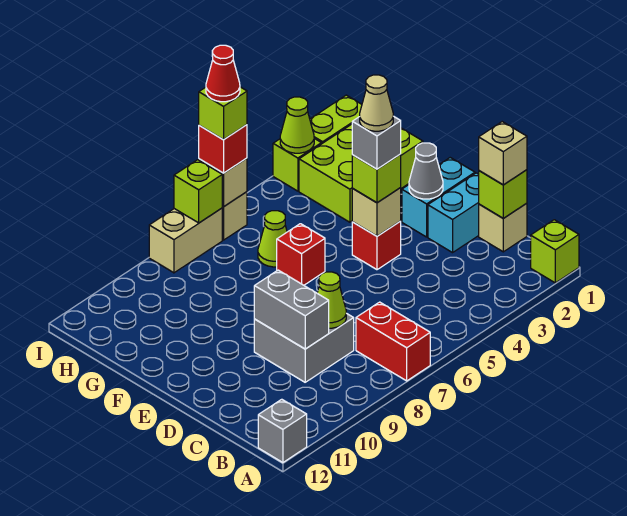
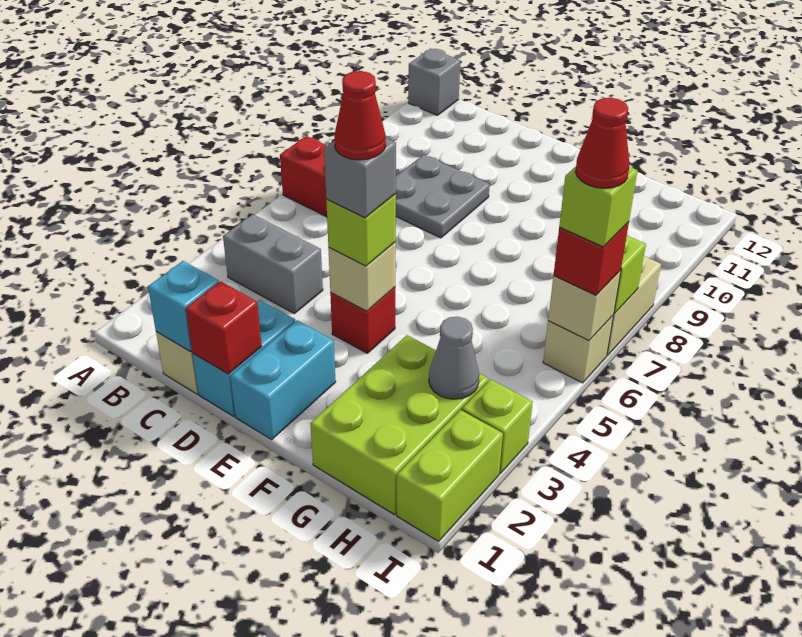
lime brick A1 level 1 -> none
lime brick C1 level 2 -> cyan brick C1 level 2
tan brick C1 level 3 -> none
grey brick C8:D9 level 1 -> grey plate C8:D9 level 1
lime cone C8 level 2 -> none
grey brick C9:D9 level 2 -> grey brick B4:C4 level 1
grey cone E2 level 2 -> grey cone H3 level 2
tan cone E4 level 5 -> red cone E4 level 5
red brick F6 level 1 -> red brick D1 level 2
lime cone G6 level 1 -> none
lime cone I3 level 2 -> none

